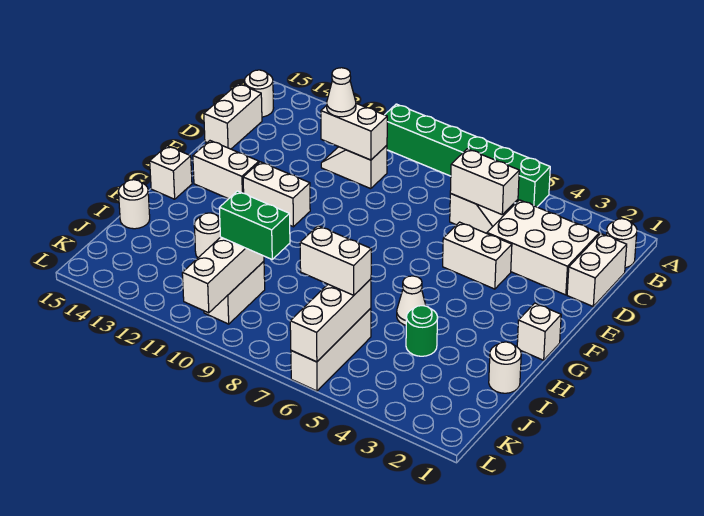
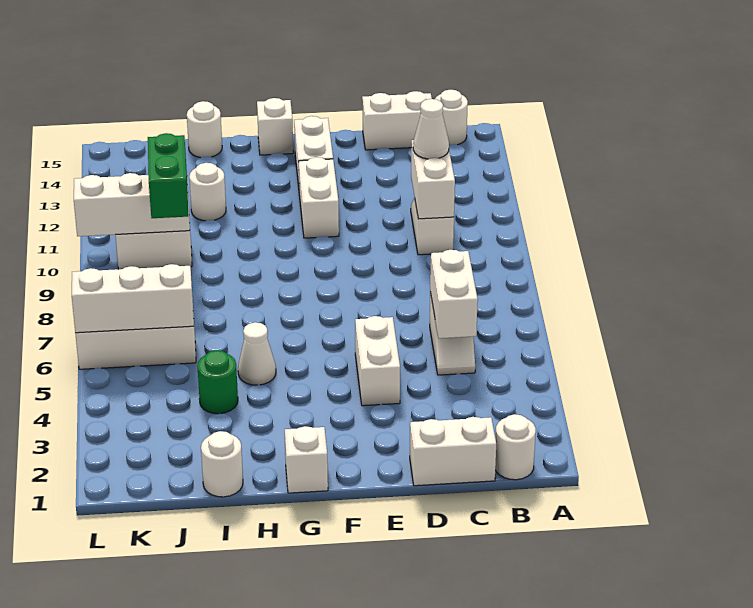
green brick A5:A10 level 1 -> none
white brick C2:D4 level 1 -> none
white brick J6:J7 level 3 -> none

